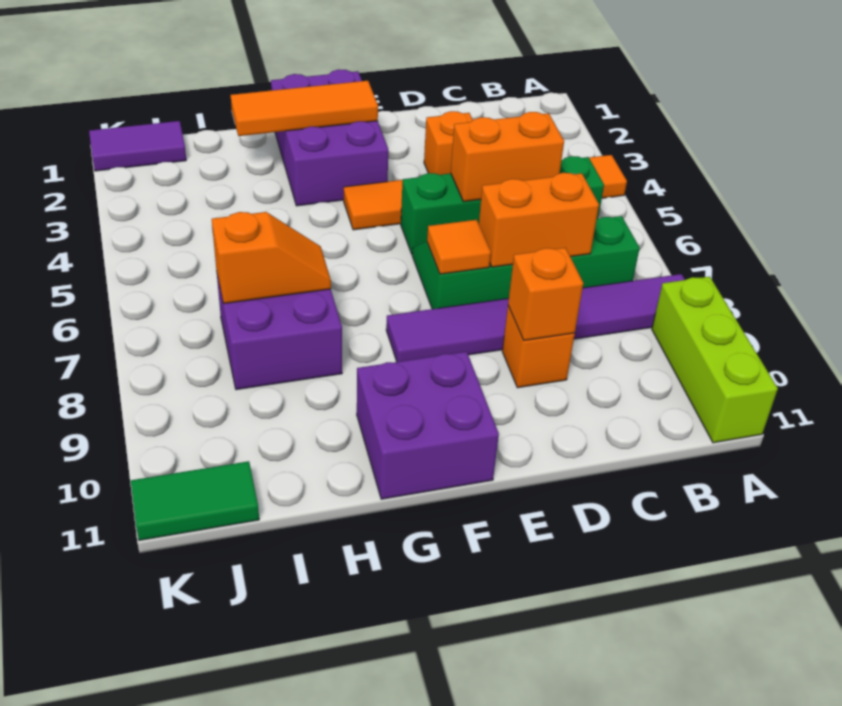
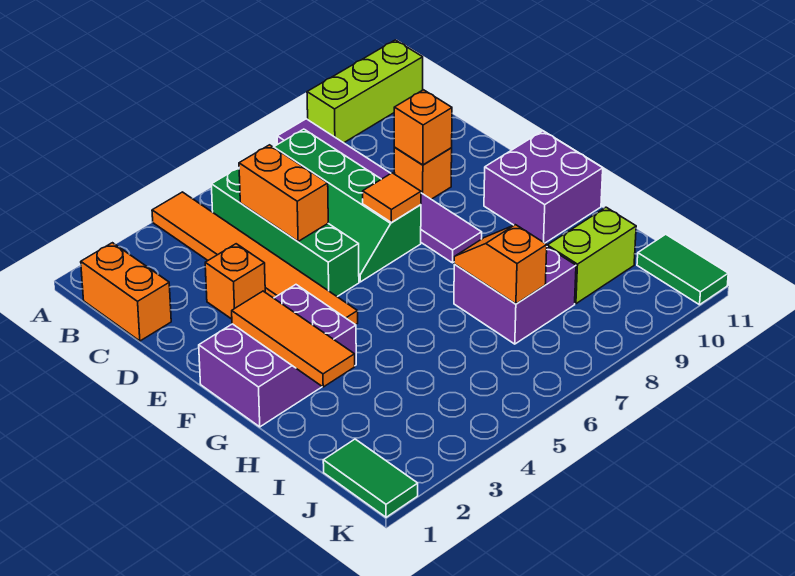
orange brick C7:D7 level 2 -> orange brick B1:C1 level 1
none -> lime brick I9:I10 level 1
purple tile J1:K1 level 1 -> green tile J1:K1 level 1

